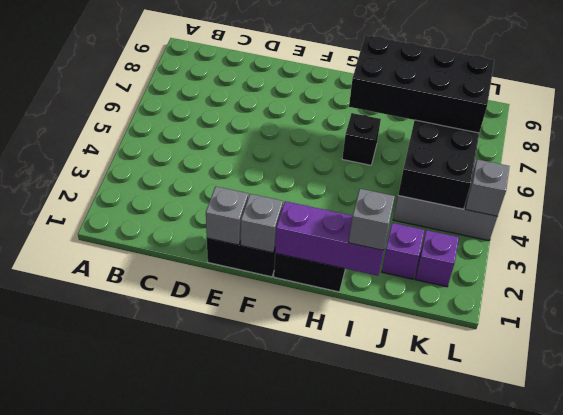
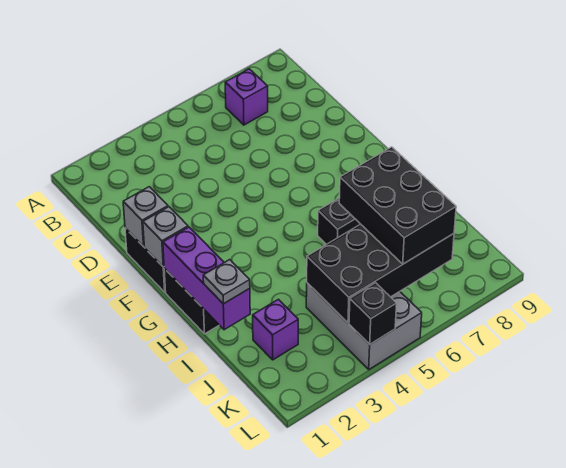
black brick H6:K7 level 3 -> black brick I6:K7 level 3
grey brick I1 level 3 -> grey plate I1 level 3
purple brick K2 level 1 -> purple brick B7 level 1
grey brick L4 level 2 -> black brick L4 level 2

